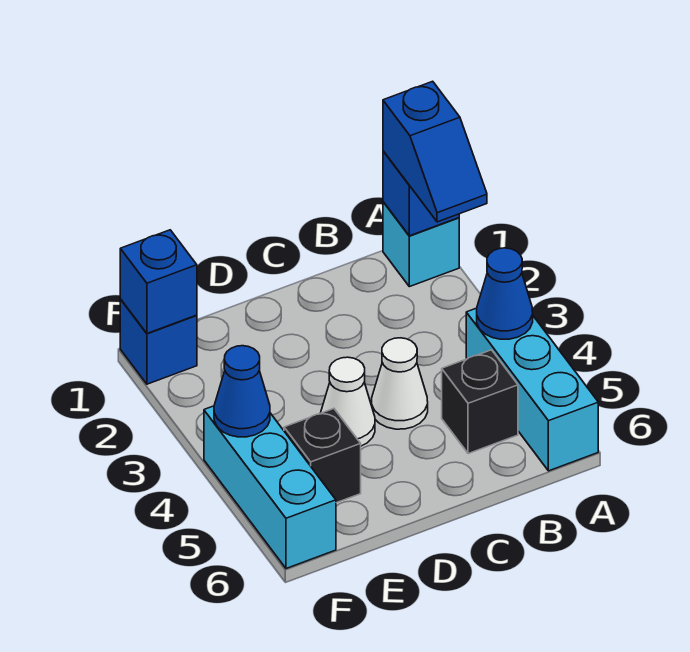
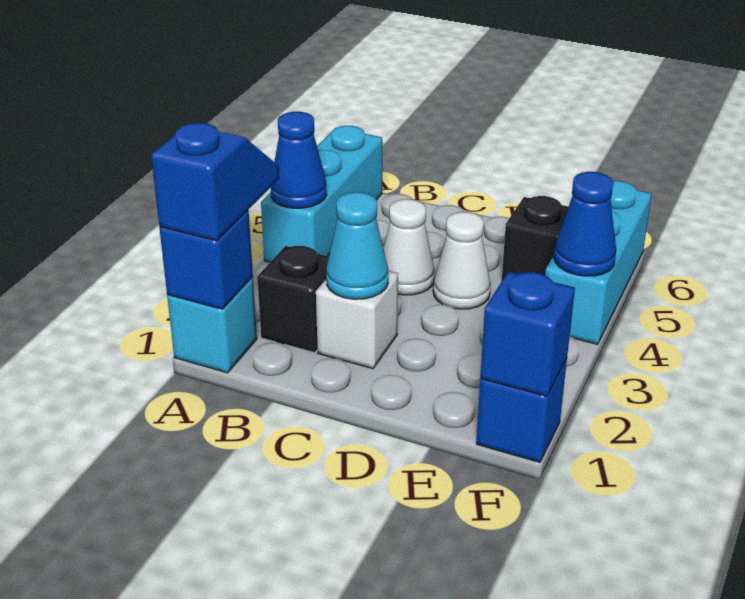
black brick B5 level 1 -> black brick B2 level 1
none -> white brick C2 level 1
none -> cyan cone C2 level 2

